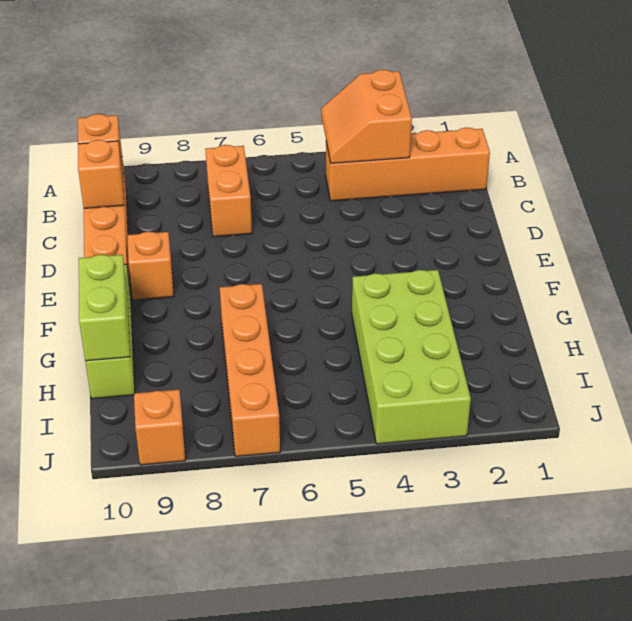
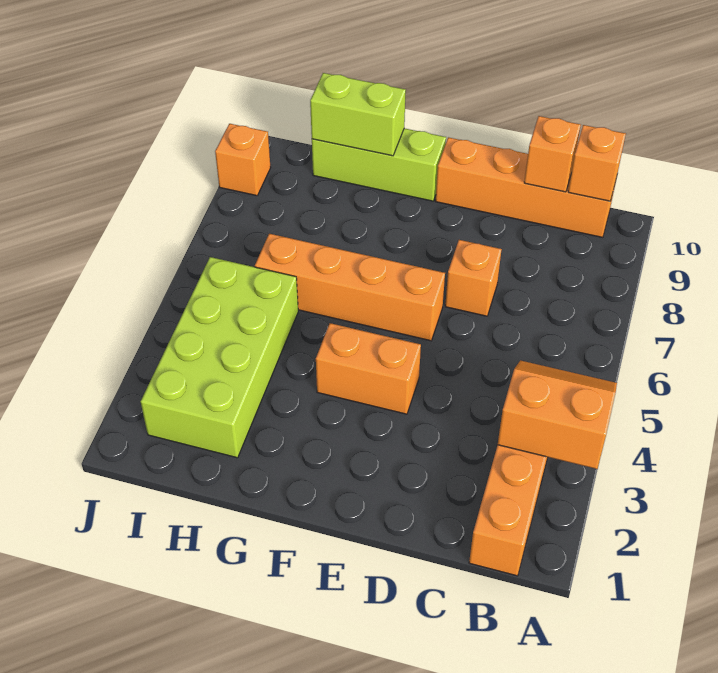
orange brick B7:C7 level 1 -> orange brick E4:F4 level 1
orange brick E9 level 1 -> orange brick D7 level 1
lime brick G3:J4 level 1 -> lime brick H2:I5 level 1
orange brick G7:J7 level 1 -> orange brick E6:H6 level 1

